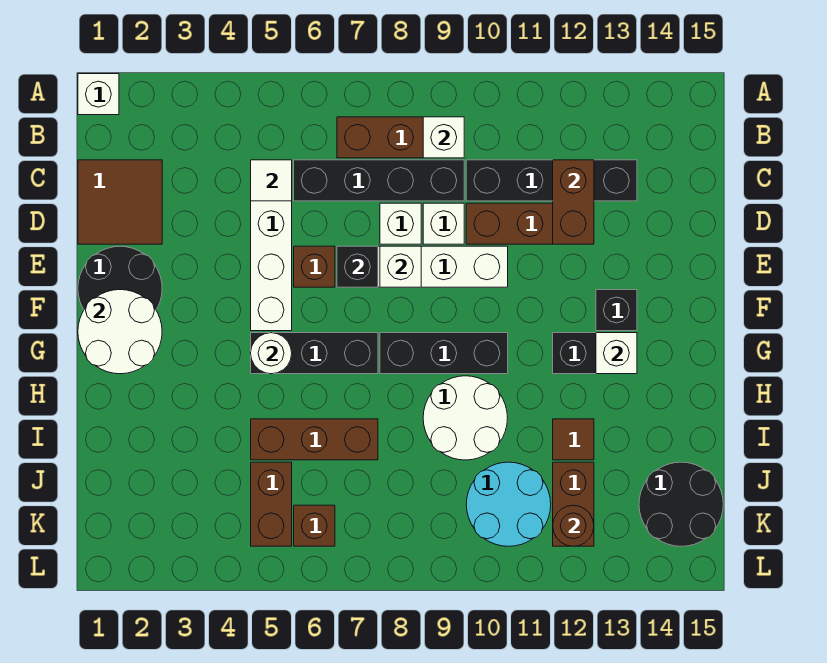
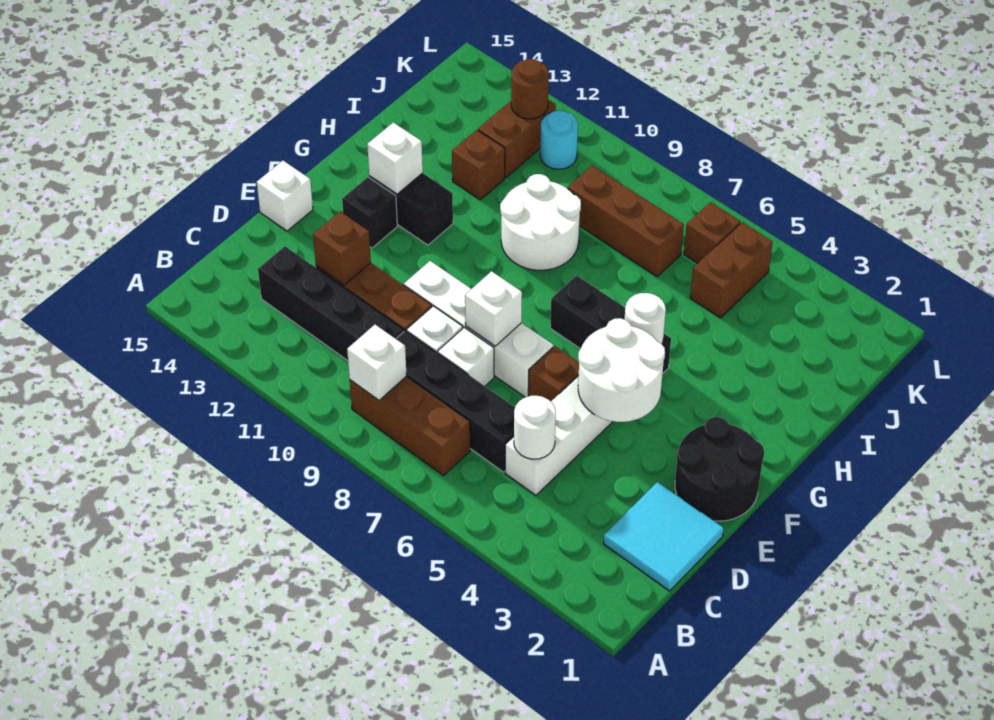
white brick A1 level 1 -> white brick E15 level 1
brown tile C1:D2 level 1 -> cyan tile C1:D2 level 1
white tile C5 level 2 -> white round brick C5 level 2
brown brick C12:D12 level 2 -> brown brick D12 level 2
black brick E7 level 2 -> none
white round brick F1:G2 level 2 -> white round brick E4:F5 level 2
black brick G8:G10 level 1 -> none
brown brick I5:I7 level 1 -> brown brick J7:J9 level 1
brown tile I12 level 1 -> brown brick I12 level 1
cyan round brick J10:K11 level 1 -> cyan round brick K11 level 1
black round brick J14:K15 level 1 -> none

